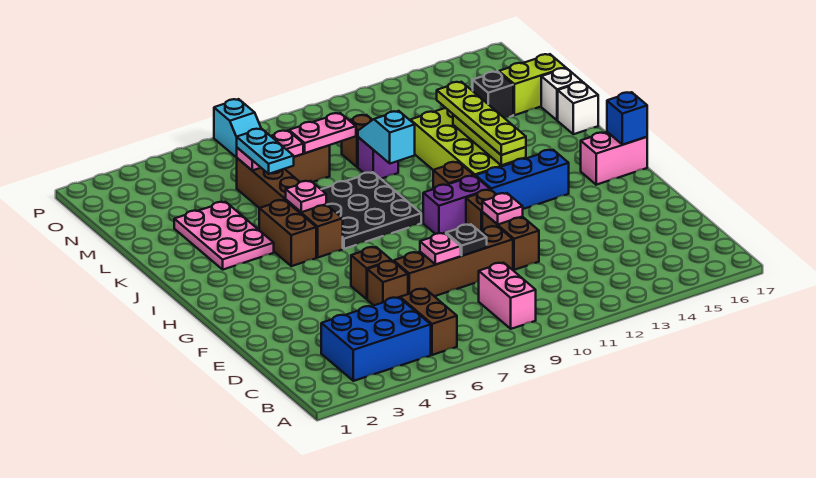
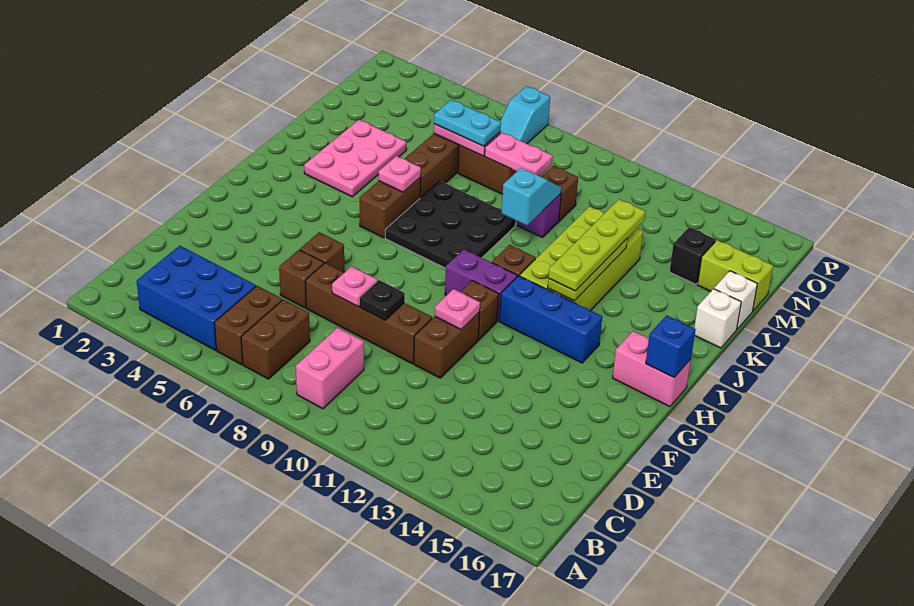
brown brick I5:J5 level 1 -> brown brick B7:C7 level 1
cyan plate L6:M6 level 3 -> cyan plate M6:M7 level 3

